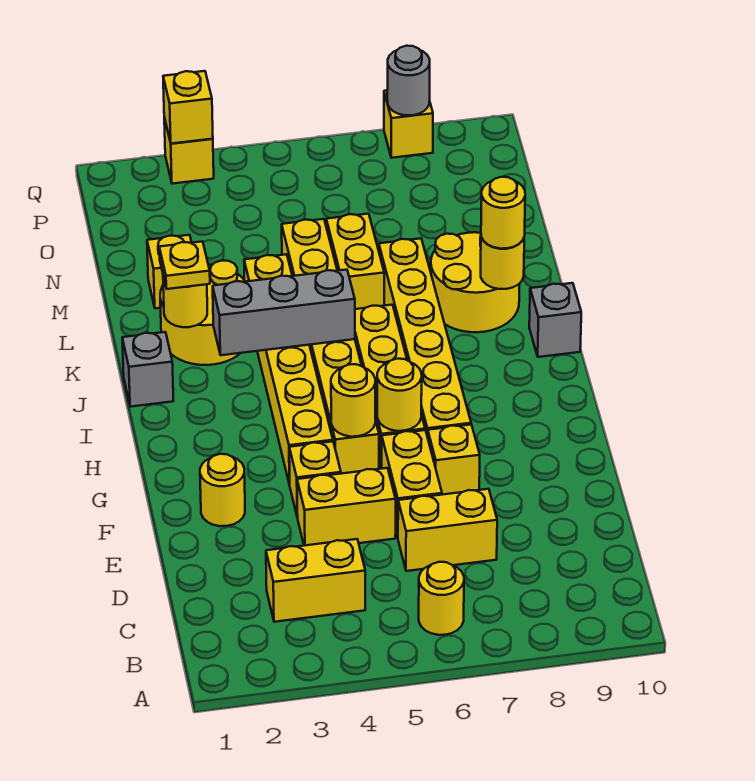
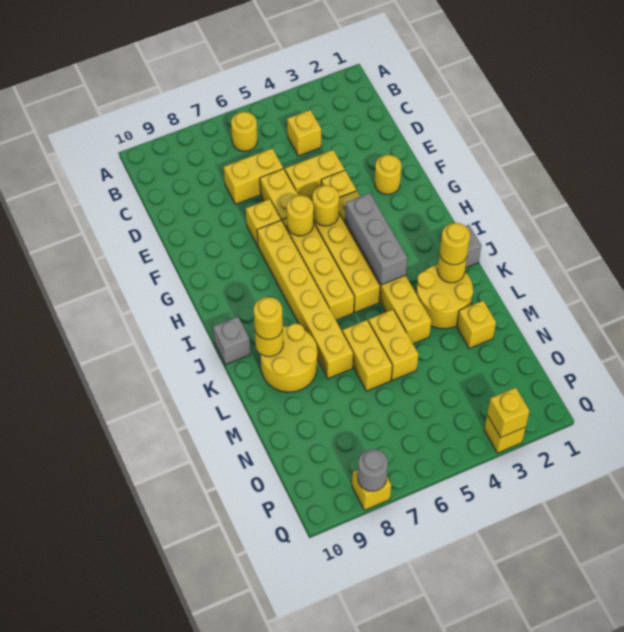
yellow brick C3:C4 level 1 -> yellow brick C4 level 1
grey brick J3:J5 level 2 -> grey brick H4:J4 level 2
yellow plate K2 level 3 -> yellow round brick K2 level 3

